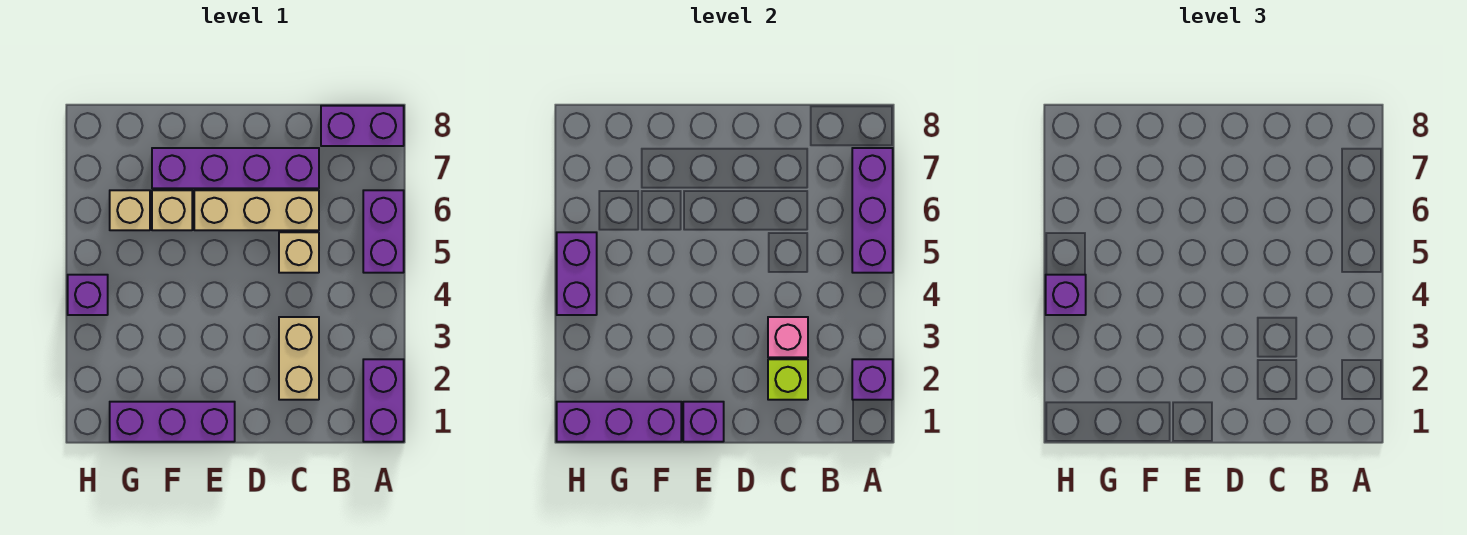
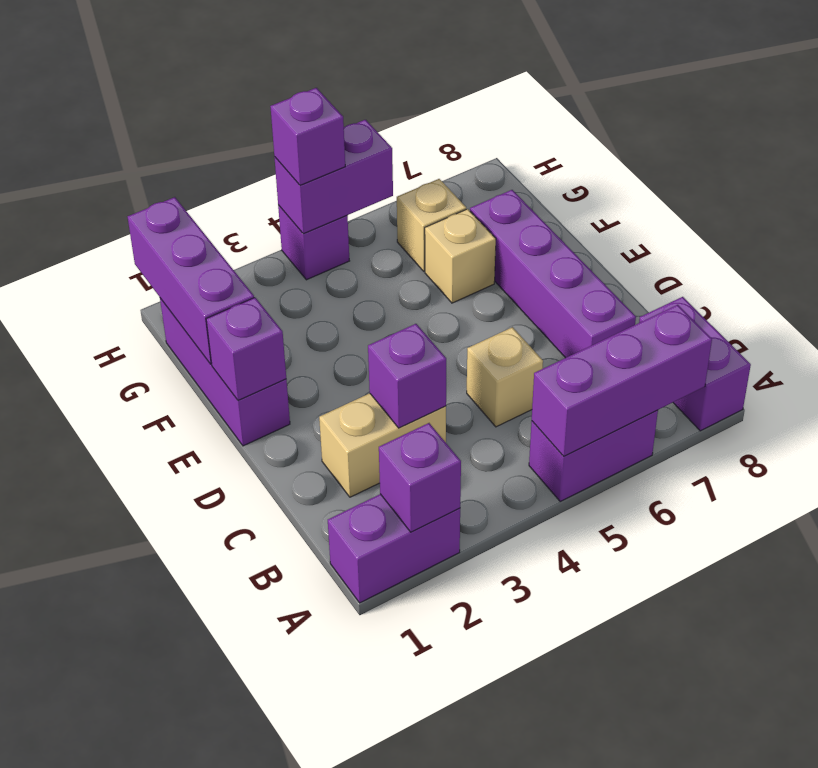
lime brick C2 level 2 -> none
pink brick C3 level 2 -> purple brick C3 level 2
tan brick C6:E6 level 1 -> none

